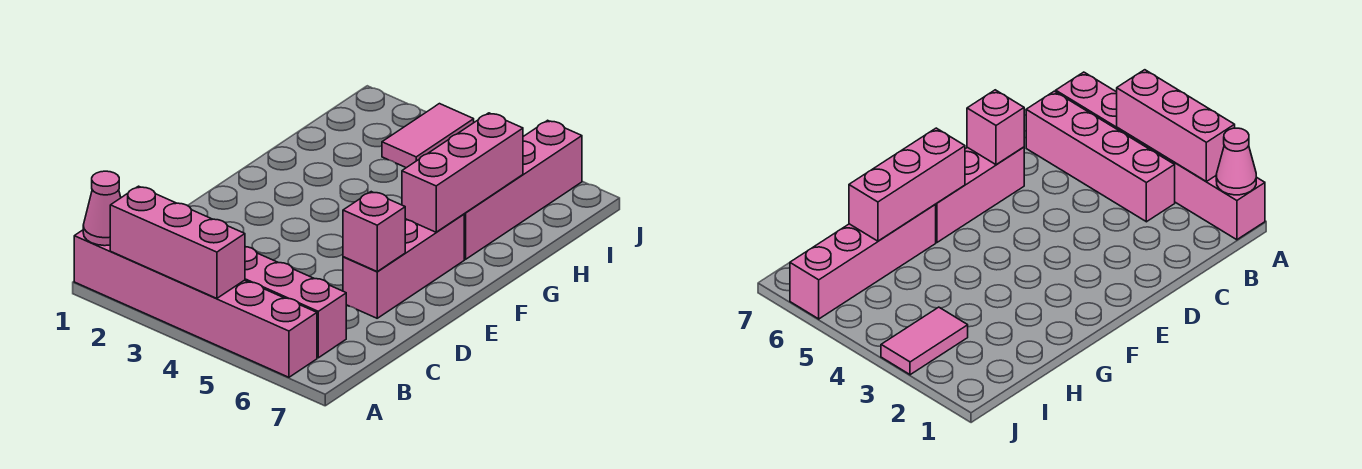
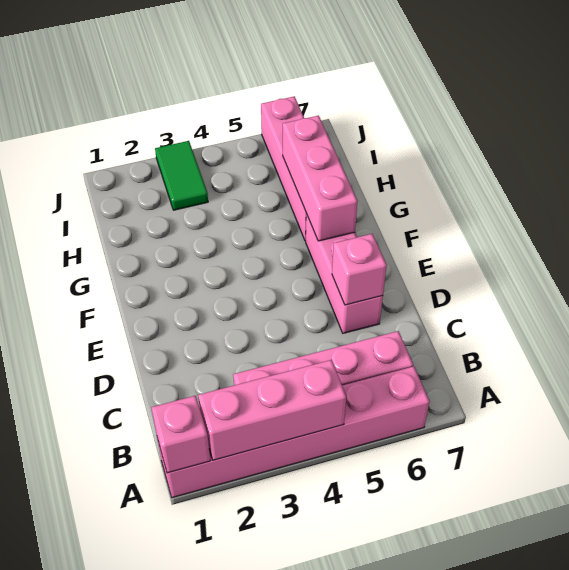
pink cone A1 level 2 -> pink brick A1 level 2
pink tile I3:J3 level 1 -> green tile I3:J3 level 1

